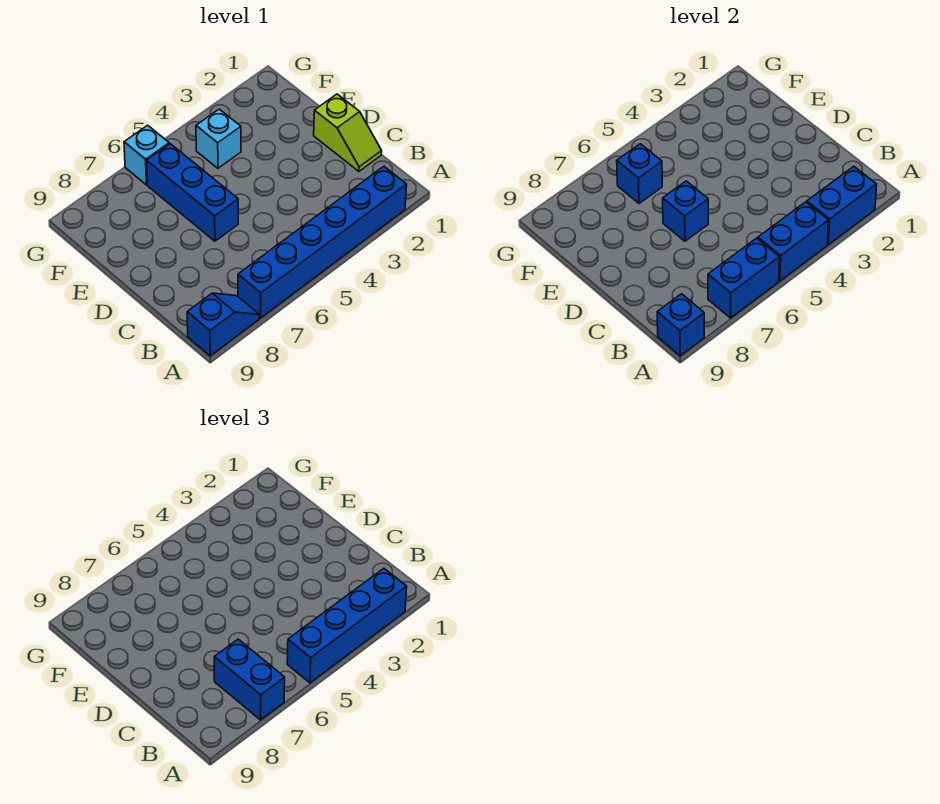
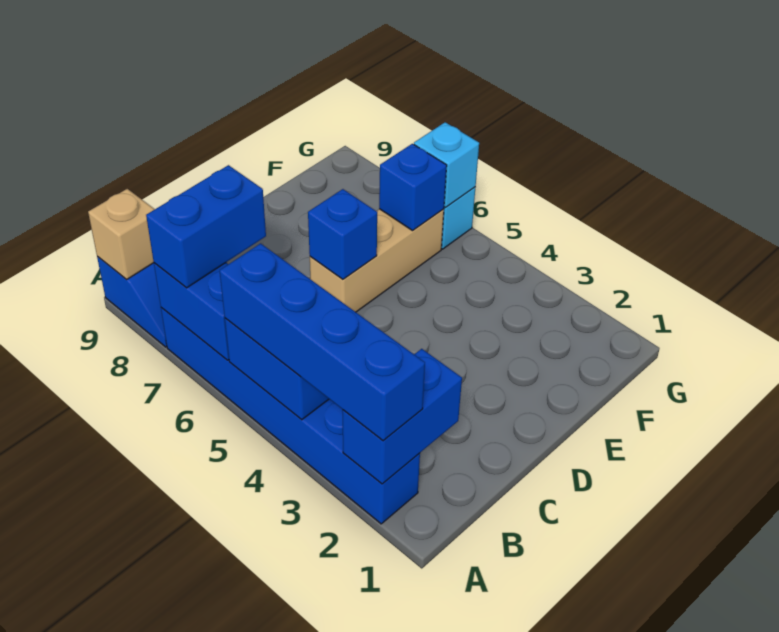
blue brick A2:A3 level 2 -> blue brick A2:B2 level 2
blue brick A9 level 2 -> tan brick A9 level 2
lime slope C1:D1 level 1 top D -> none
blue brick D6:F6 level 1 -> tan brick D6:F6 level 1
cyan brick F4 level 1 -> cyan brick G6 level 2

